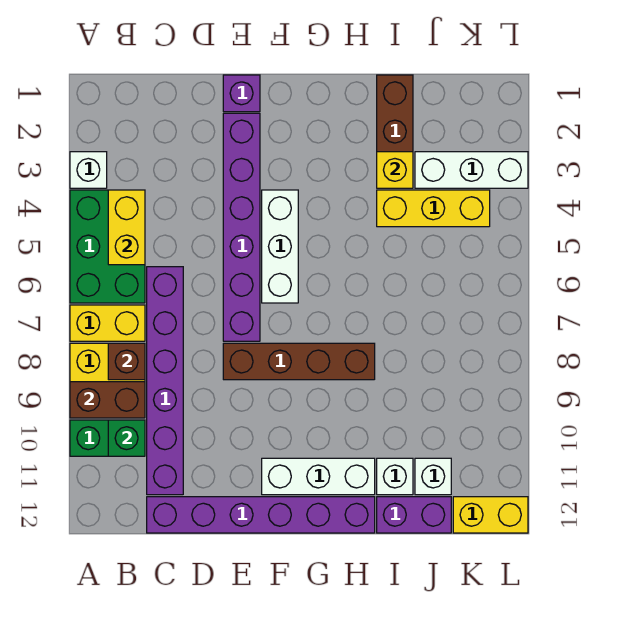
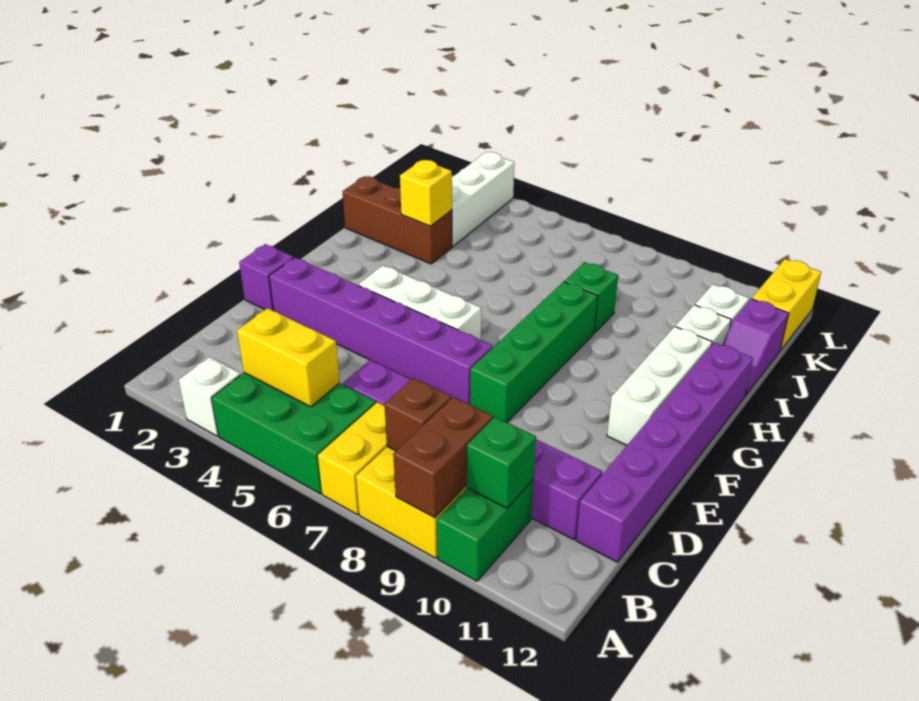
brown brick E8:H8 level 1 -> green brick E8:H8 level 1
yellow brick I4:K4 level 1 -> none
none -> green brick I8 level 1
purple brick I12:J12 level 1 -> purple slope I12:J12 level 1 top J

